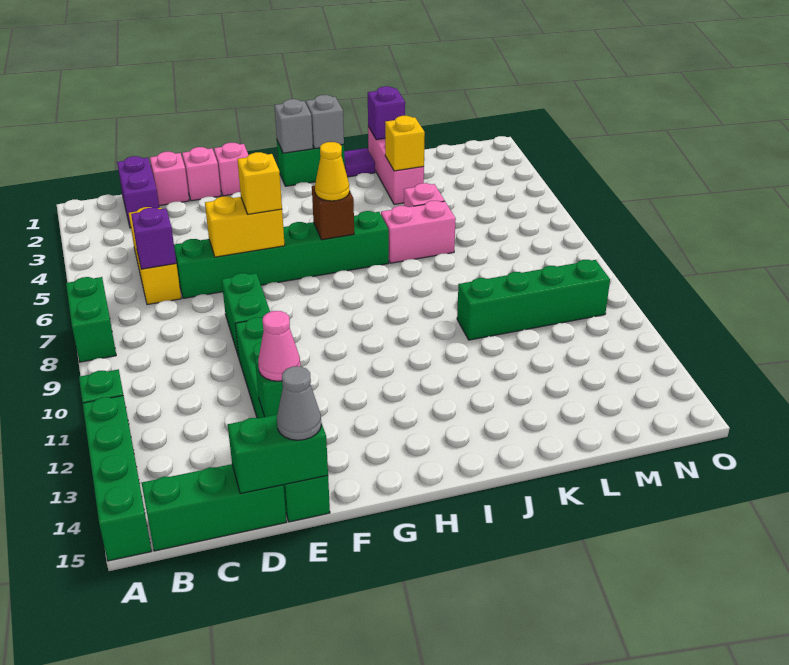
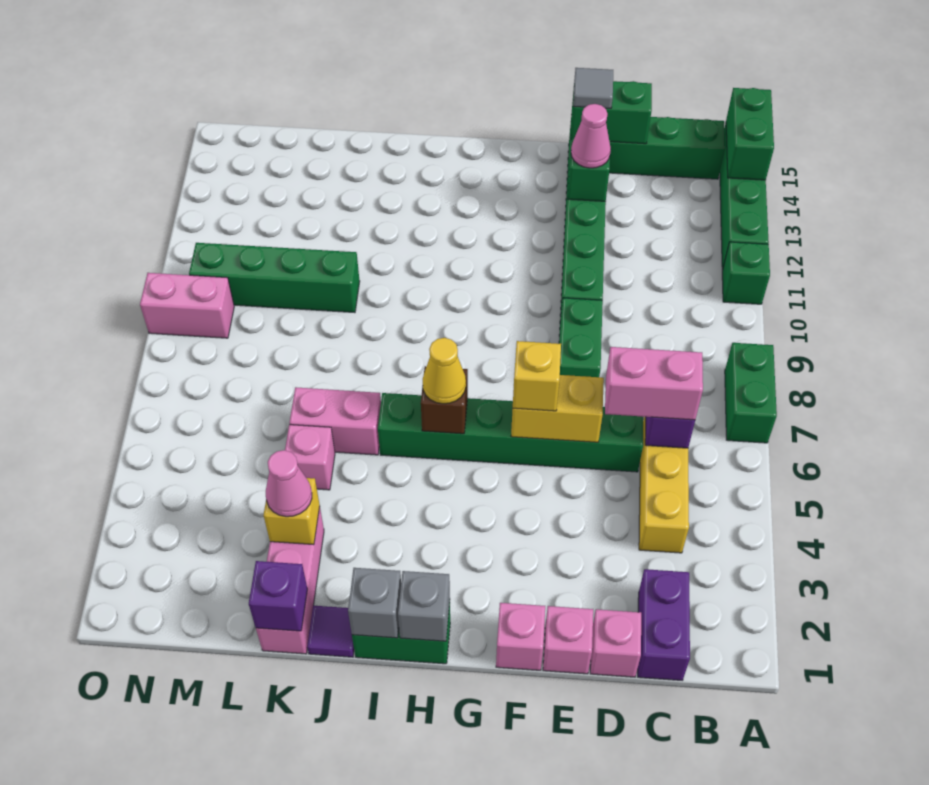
none -> green brick A14:A15 level 2
none -> pink brick C6:D6 level 3
grey cone E15 level 3 -> grey tile E15 level 3
none -> pink cone K3 level 3
none -> pink brick N9:O9 level 1

